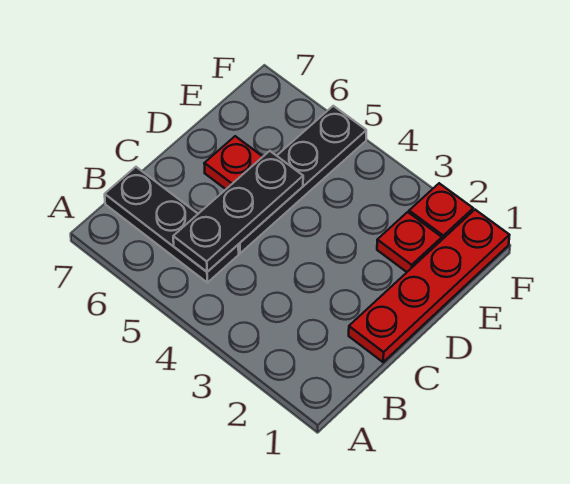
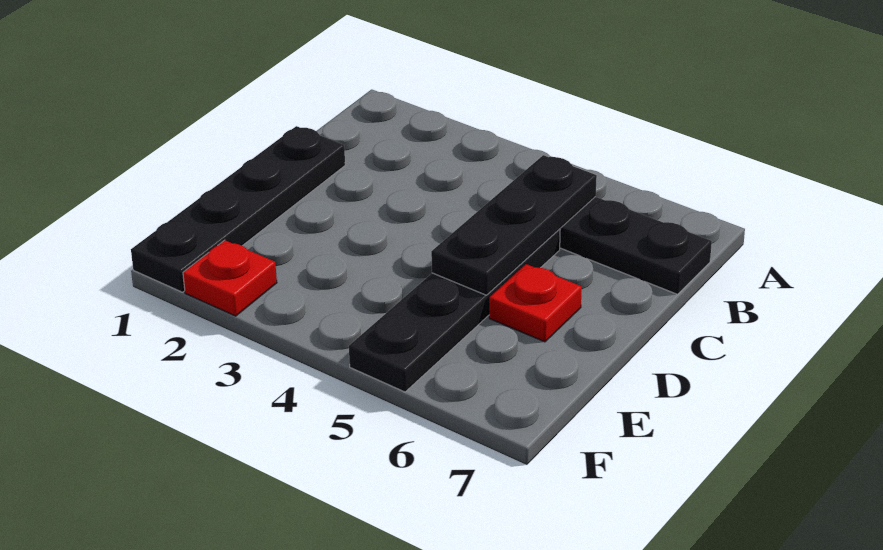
red plate C1:F1 level 1 -> black plate C1:F1 level 1
red plate E2 level 1 -> none

